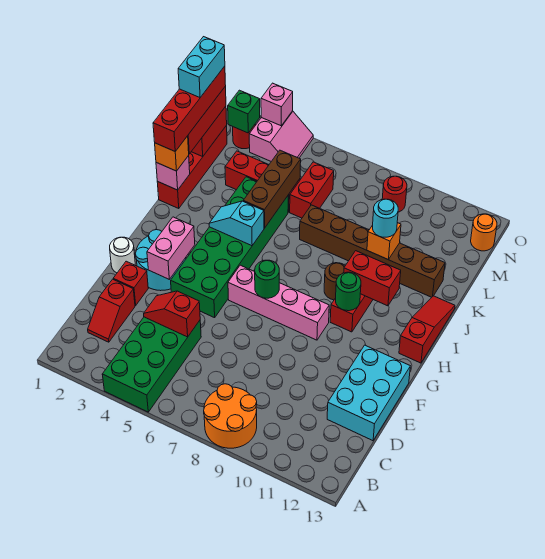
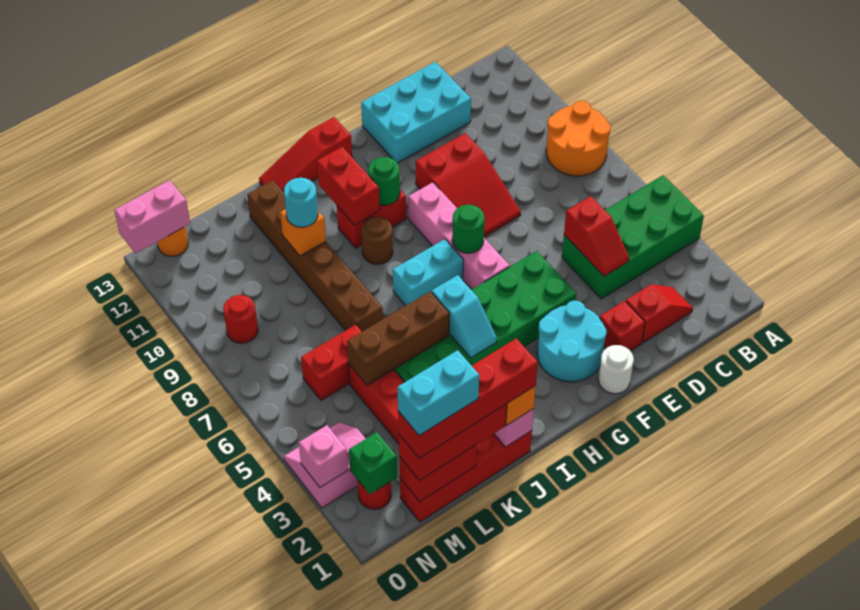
none -> red slope E8:F10 level 1 top 10
pink brick F3:G3 level 2 -> pink brick N13:O13 level 2
none -> cyan brick H7:I7 level 1

